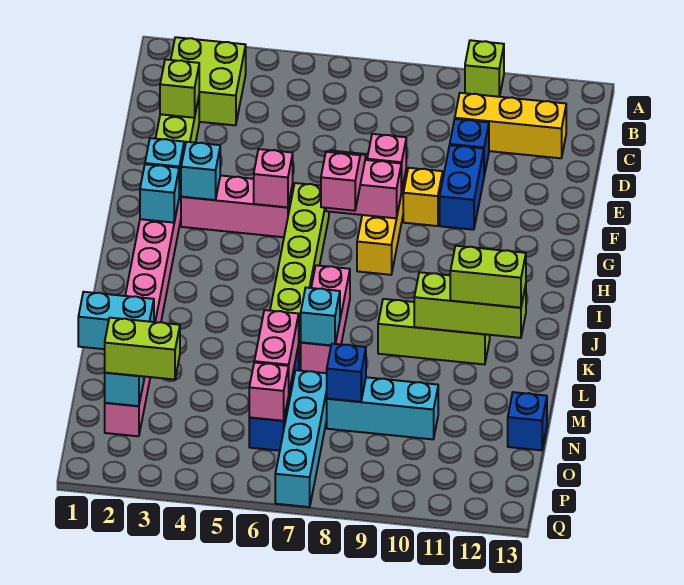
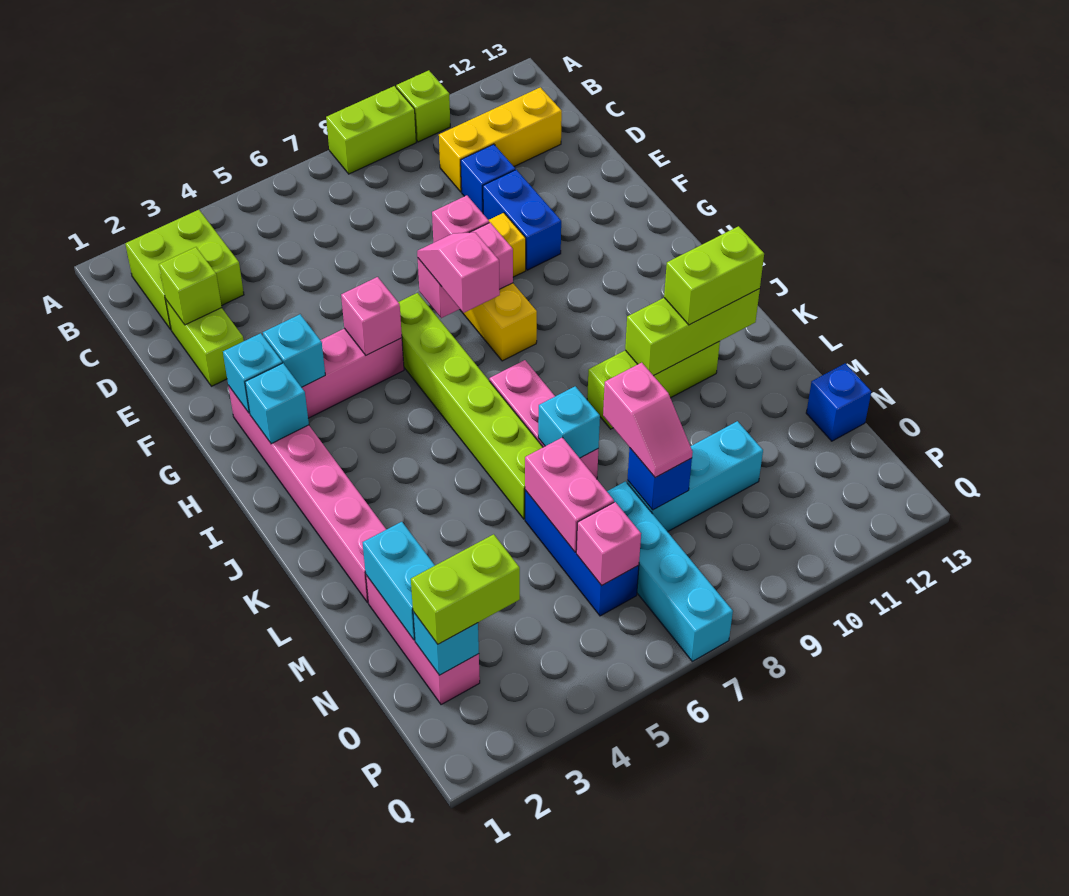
none -> lime brick A8:A9 level 1
cyan brick M1:M2 level 2 -> cyan brick M2:N2 level 2
none -> pink slope M8:N8 level 3 top M

